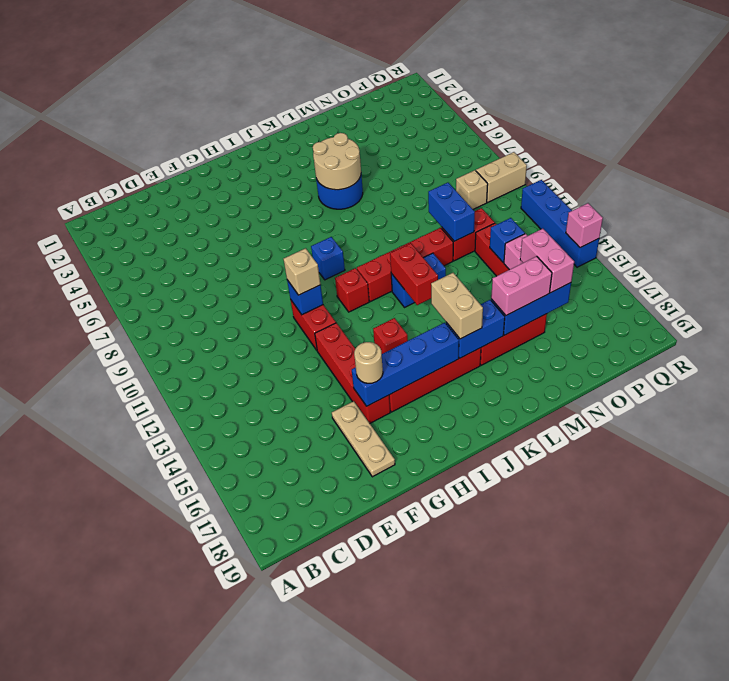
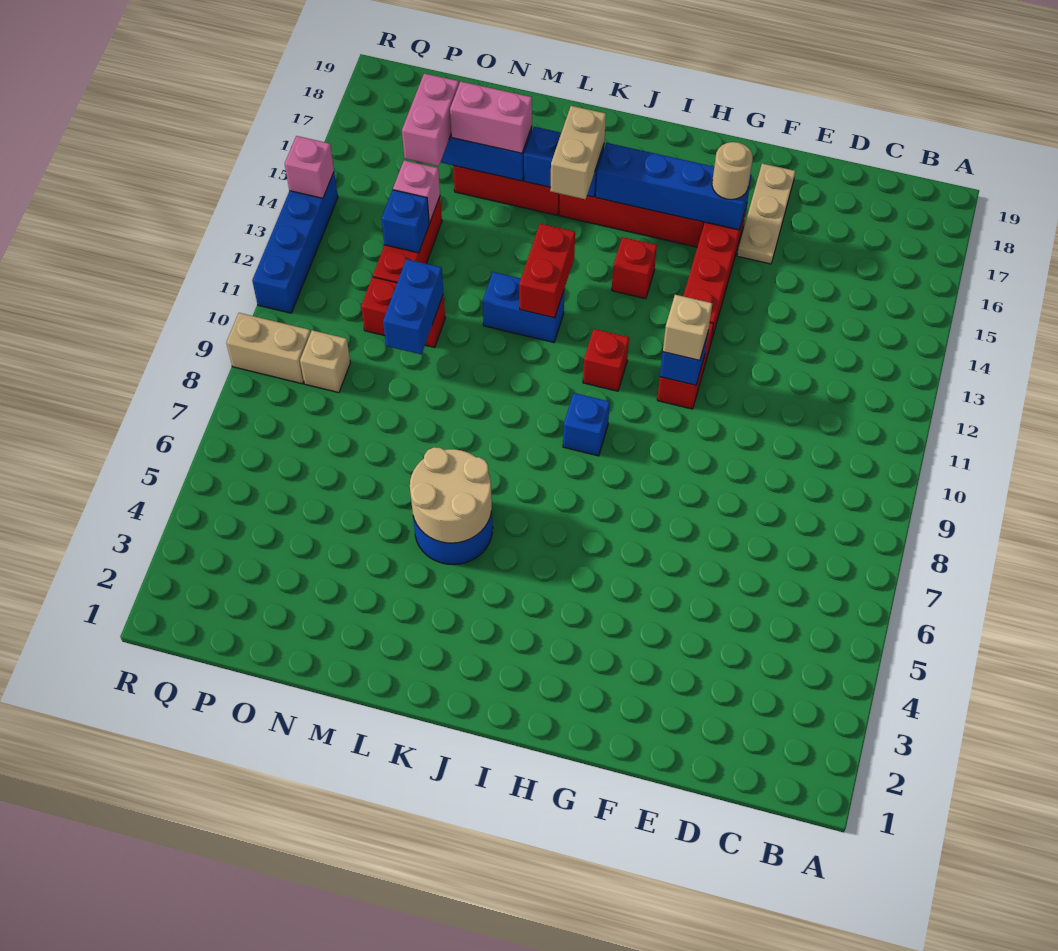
red brick J11:M11 level 1 -> none

